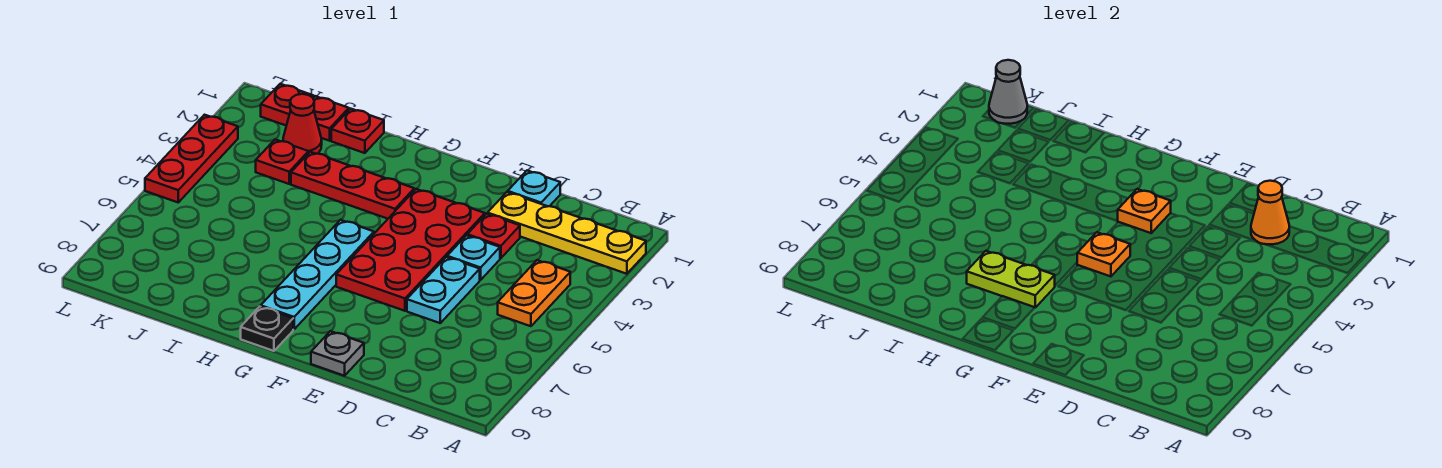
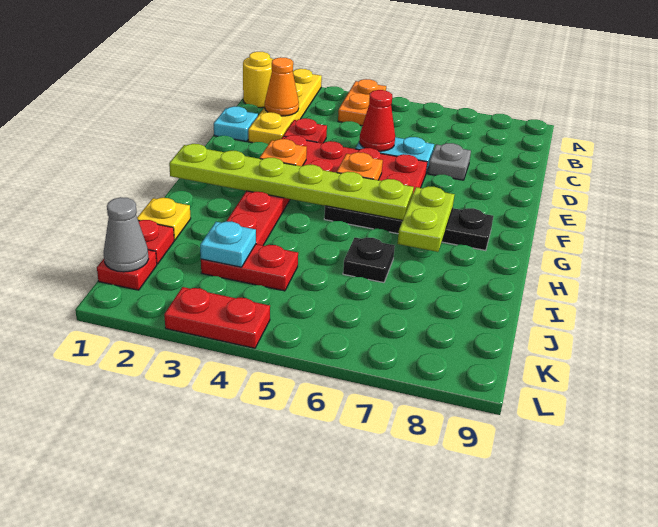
none -> yellow round brick B1 level 1
orange plate B4:B5 level 1 -> orange plate A4:B4 level 1
cyan plate D4 level 1 -> cyan plate J3 level 2
grey plate E9 level 1 -> grey plate D7 level 1
none -> lime plate G1:G6 level 2
cyan plate G5:G8 level 1 -> black plate G5:G8 level 1
black plate G9 level 1 -> black plate I6 level 1
red plate I1 level 1 -> yellow plate I1 level 1
red cone J2 level 1 -> red cone D5 level 2
red plate J3 level 1 -> red plate J3:J4 level 1
red plate L3:L5 level 1 -> red plate L3:L4 level 1

